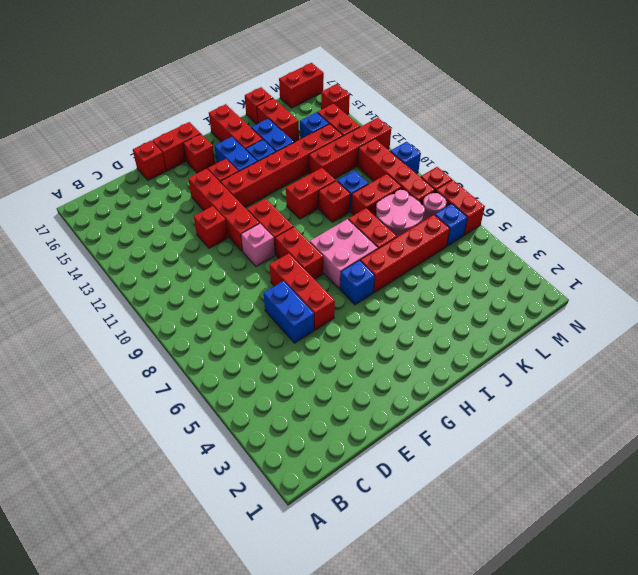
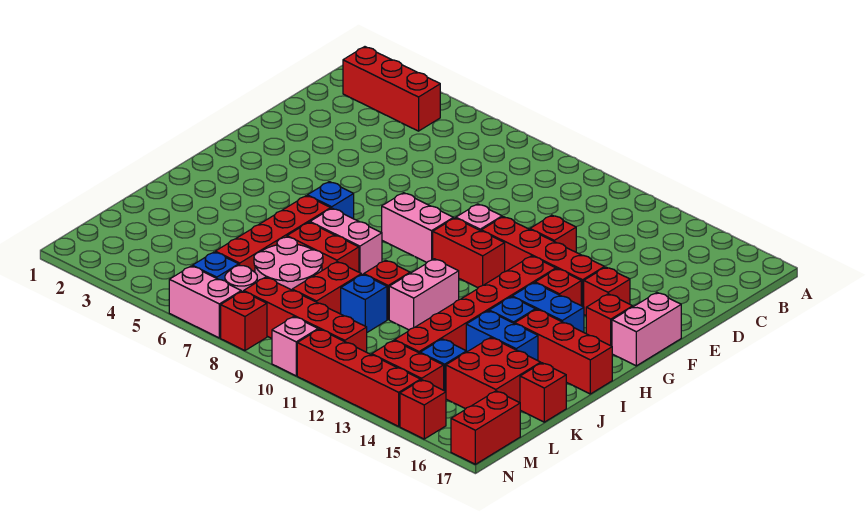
blue brick E6:E7 level 1 -> none
red brick E17 level 1 -> red brick F15 level 1
red brick F6:F8 level 1 -> red brick B2:B4 level 1
red brick F17:G17 level 1 -> pink brick F17:G17 level 1
red brick G8:G9 level 1 -> pink brick G8:G9 level 1
pink brick H7:I8 level 1 -> pink brick I7:I8 level 1
red brick I11:J11 level 1 -> pink brick I11:J11 level 1
red brick K12:N12 level 1 -> red brick N11:N14 level 1
red brick K15:K16 level 1 -> red brick K15:L16 level 1
red brick N6:N7 level 1 -> pink brick N6:N7 level 1
blue brick N10 level 1 -> pink brick N10 level 1

